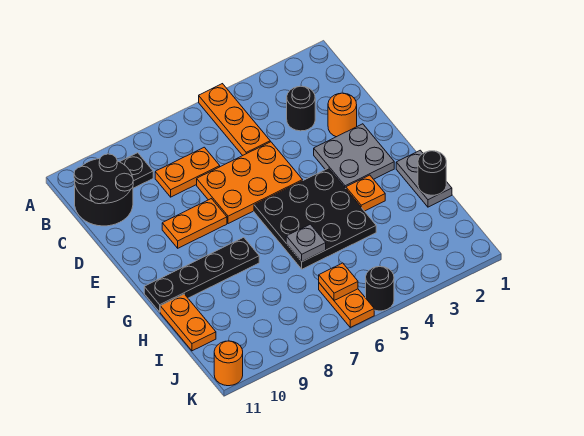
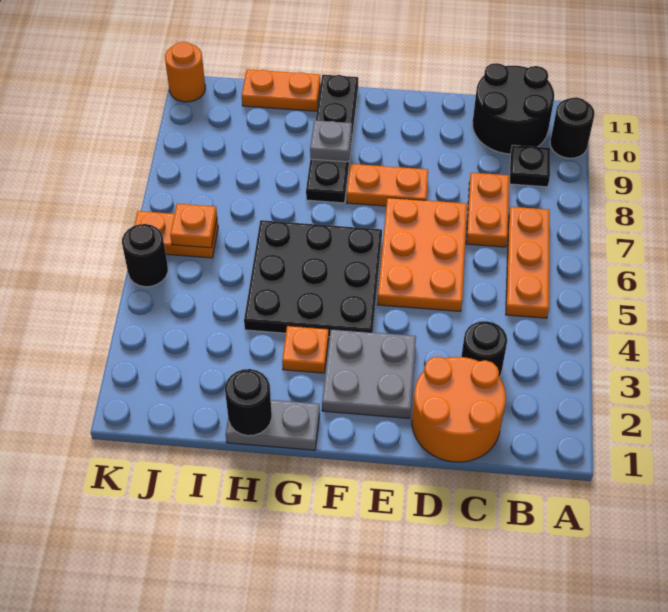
orange plate A5:C5 level 1 -> orange plate B5:B7 level 1
none -> black round brick A10 level 1
orange round brick D2 level 1 -> orange round brick C1:D2 level 1
orange plate E8:E9 level 1 -> orange plate E8:F8 level 1
grey plate H6 level 2 -> grey plate G9 level 2

